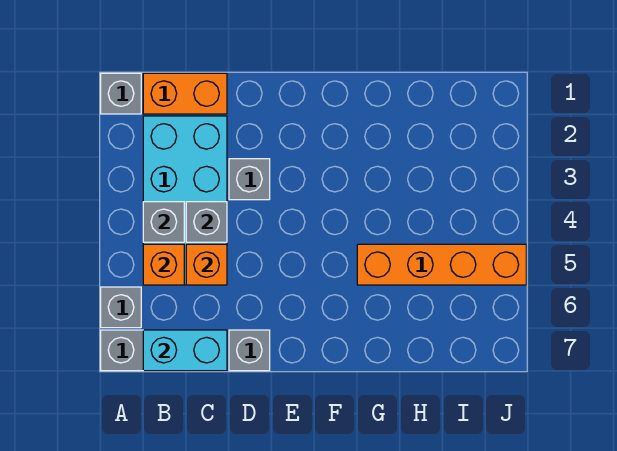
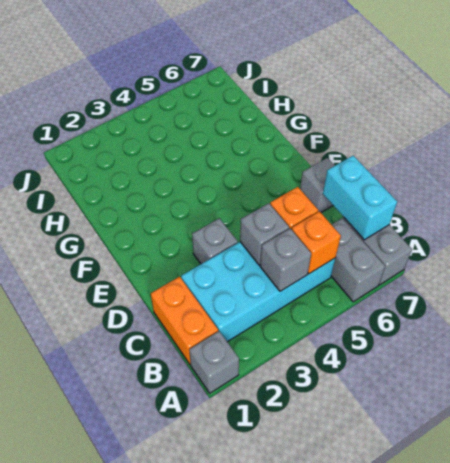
grey brick A6 level 1 -> grey brick A6:B6 level 1
orange brick G5:J5 level 1 -> none

